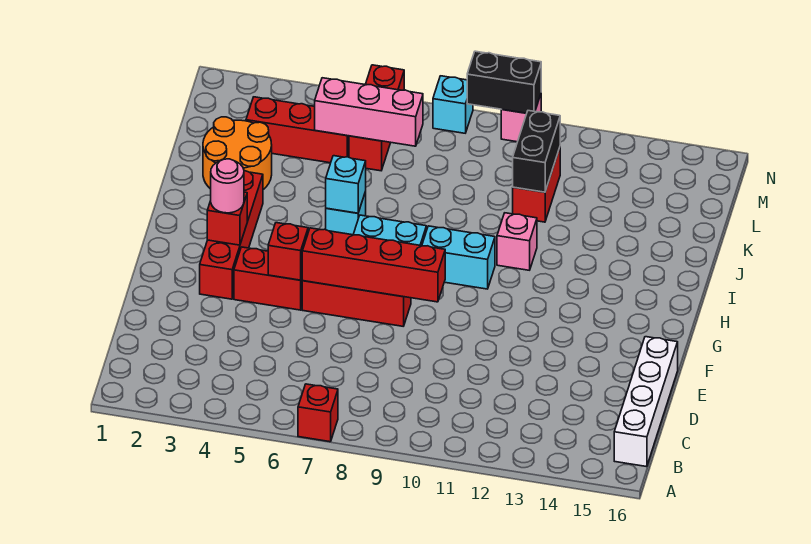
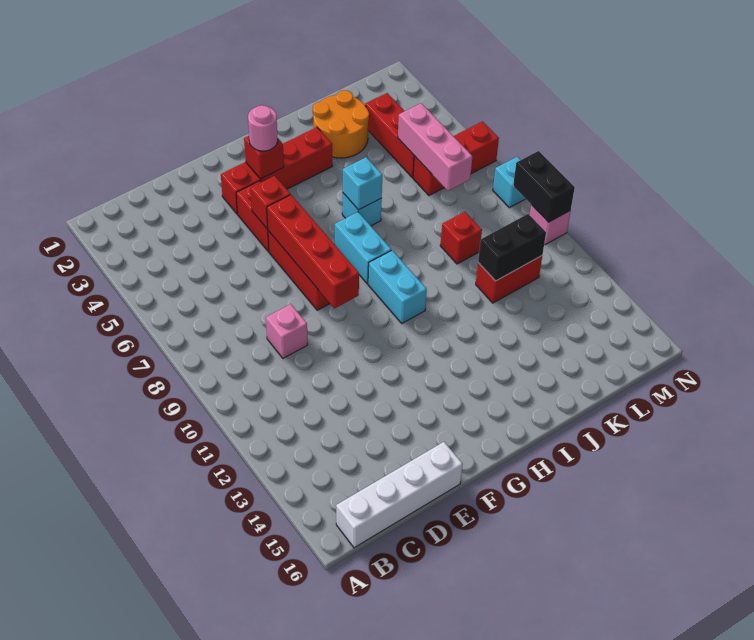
red brick A7 level 1 -> red brick K9 level 1
pink brick I11 level 1 -> pink brick D9 level 1

